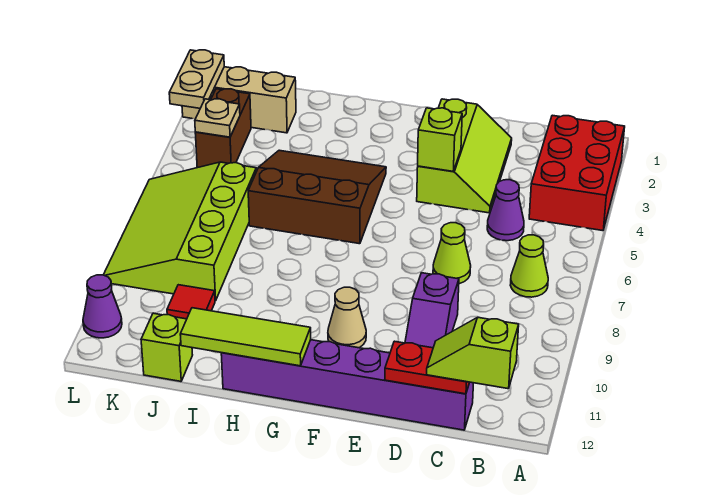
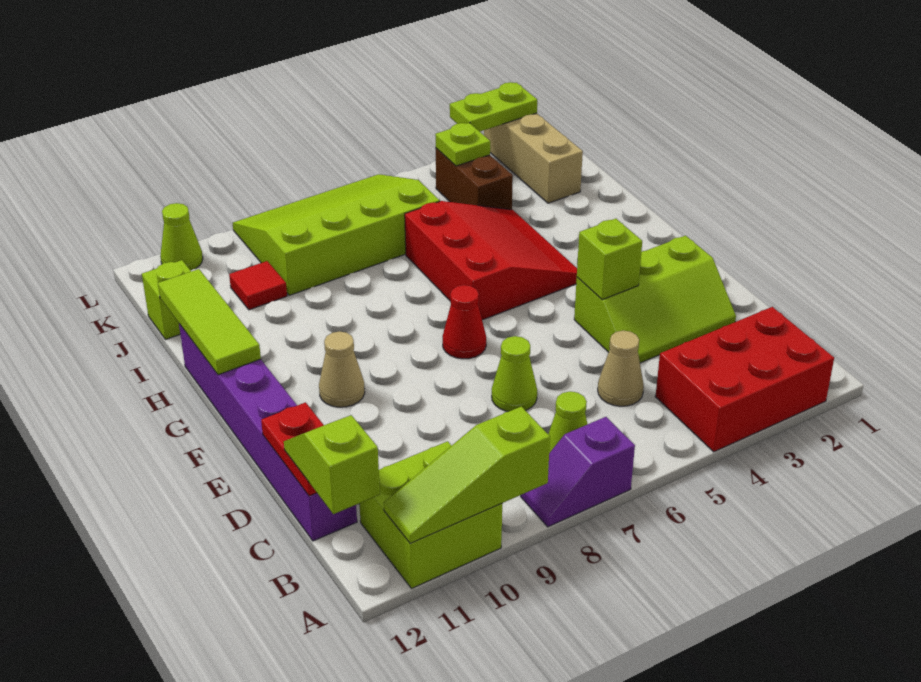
none -> lime slope A9:A11 level 2 top 9
none -> lime brick A10:B11 level 1
purple cone C5 level 1 -> tan cone C5 level 1
purple slope D9:D10 level 1 top 9 -> purple slope A7:A8 level 1 top 7
none -> red cone F7 level 1
brown slope G4:I6 level 1 top 6 -> red slope G4:I6 level 1 top 6
brown brick K3:K4 level 1 -> brown brick J4:K4 level 1
tan plate K4 level 2 -> lime plate K4 level 2
tan plate L2:L3 level 2 -> lime plate L2:L3 level 2
purple cone L11 level 1 -> lime cone L11 level 1

